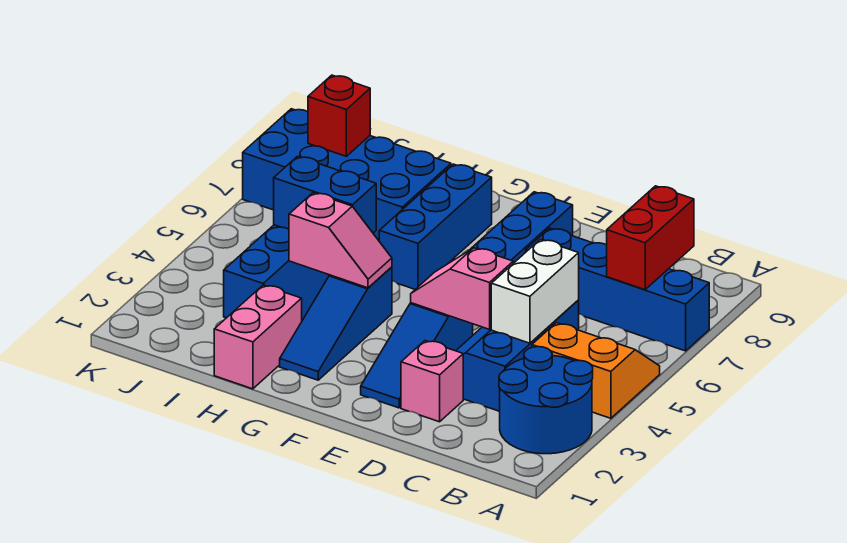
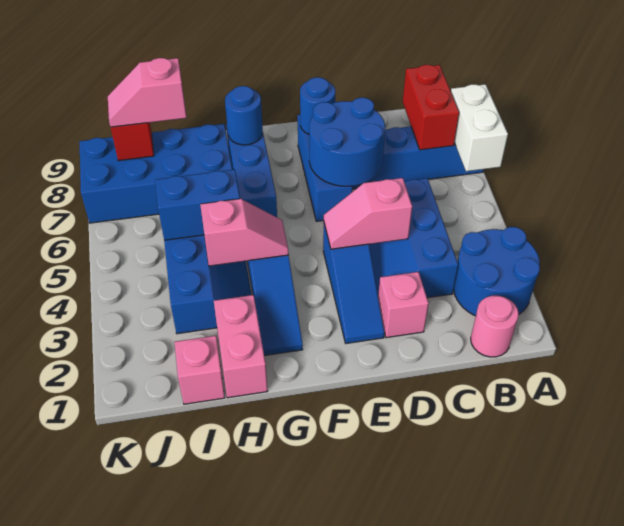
orange slope A4:B5 level 1 top 4 -> none
none -> pink round brick B1 level 1
white brick C4:C5 level 2 -> white brick A6:A7 level 2
none -> blue round brick D6:E7 level 2
none -> blue round brick E8 level 2
none -> blue round brick G8 level 2
none -> pink brick I1 level 1
none -> pink slope I8:J8 level 3 top I

